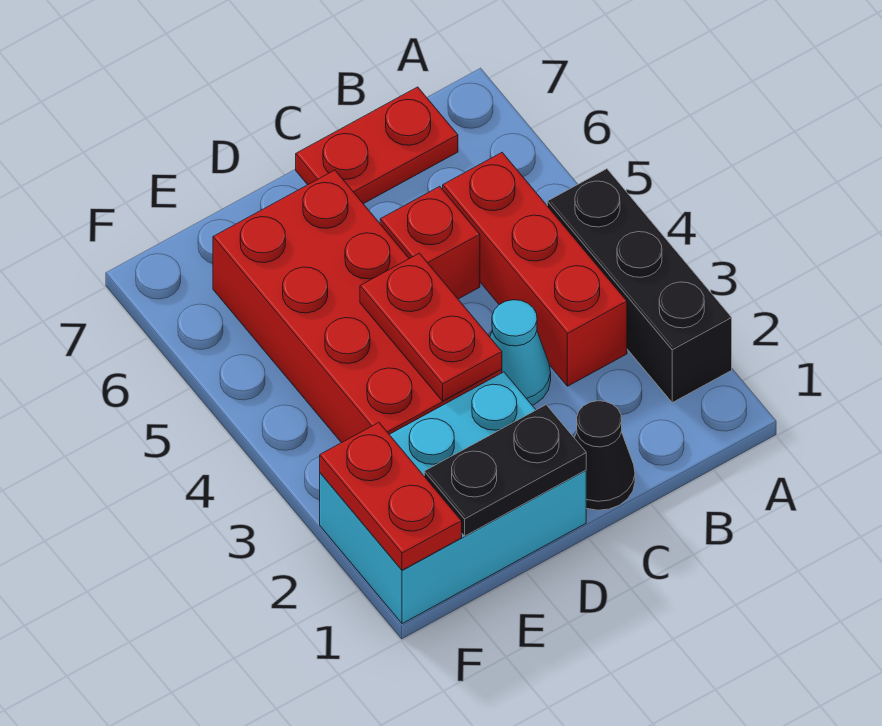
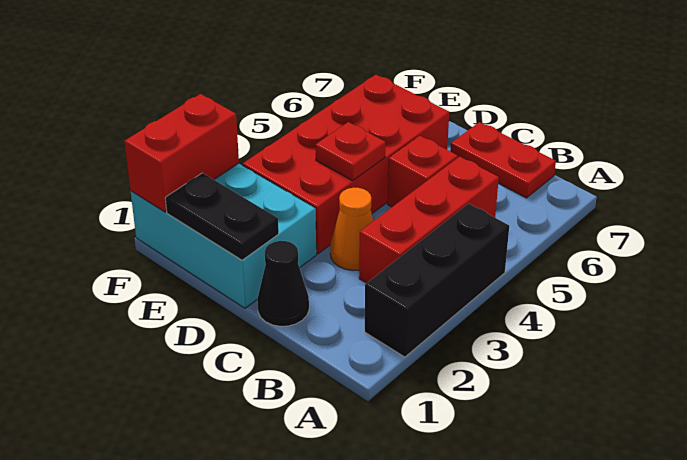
cyan cone C3 level 1 -> orange cone C3 level 1
red plate D3:D4 level 2 -> red plate D4 level 2
red plate F1:F2 level 2 -> red brick F1:F2 level 2

